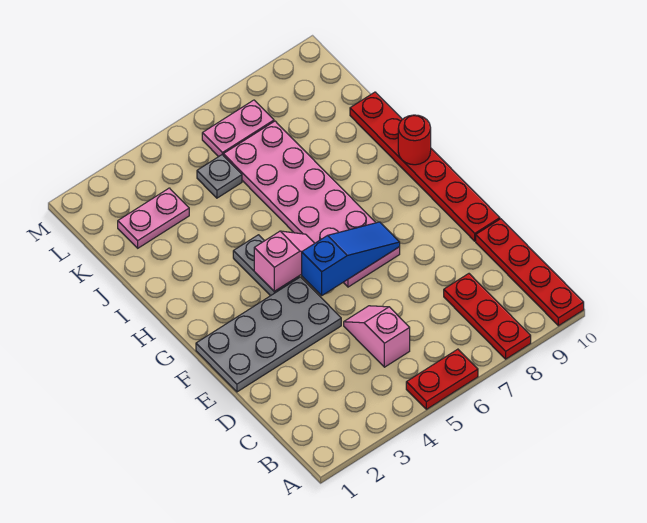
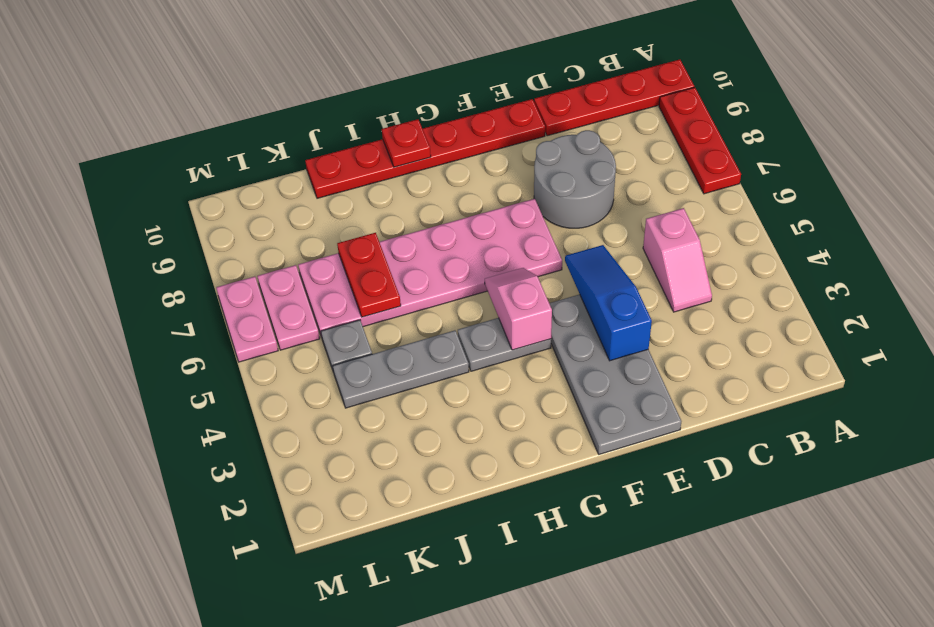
red plate A5:A6 level 1 -> red plate J6:J7 level 2
red plate A8:C8 level 1 -> red plate A7:A9 level 1
pink slope C5:D5 level 1 top C -> pink slope C4:C5 level 1 top 5
none -> grey round brick D7:E8 level 1
blue slope F5:F7 level 2 top 5 -> blue slope E3:E5 level 2 top 3
red round brick H10 level 2 -> red plate H10 level 2
none -> grey plate I4:K4 level 1
pink plate K2:K3 level 1 -> pink plate M6:M7 level 1

